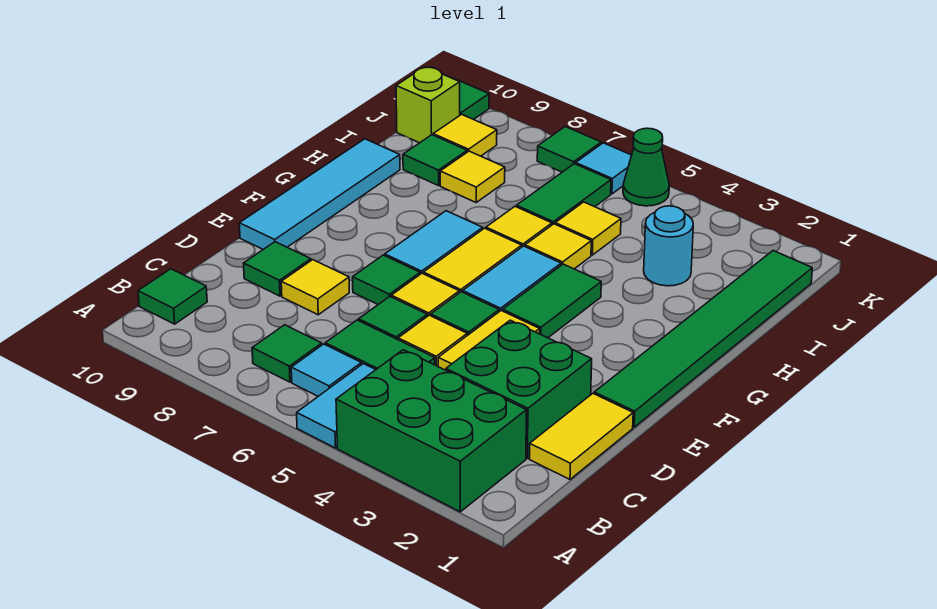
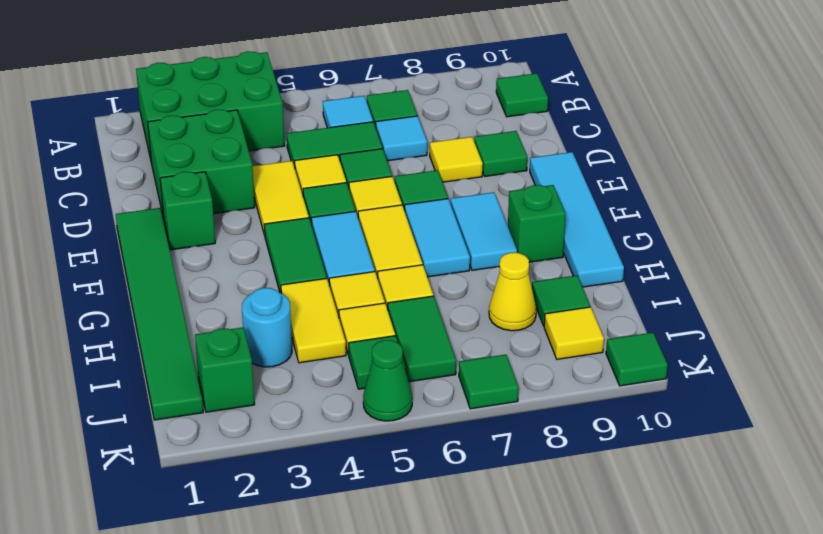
cyan tile A5:B5 level 1 -> cyan tile F8:G8 level 1
yellow tile C1:D1 level 1 -> yellow tile H4:I4 level 1
none -> green brick E2 level 1
none -> green brick G9 level 1
yellow tile I8 level 1 -> yellow cone I8 level 1
none -> green brick J2 level 1
none -> green tile J5 level 1
lime brick J10 level 1 -> none
cyan tile K6 level 1 -> cyan tile C7 level 1

